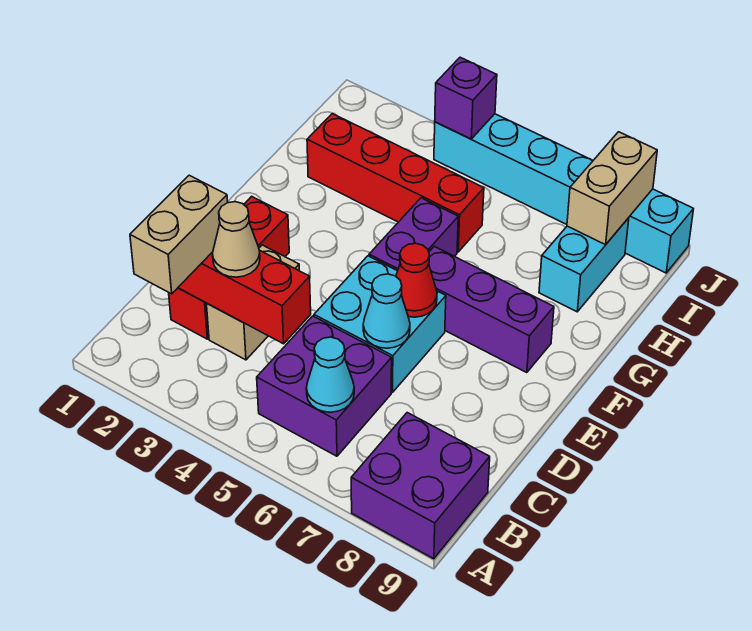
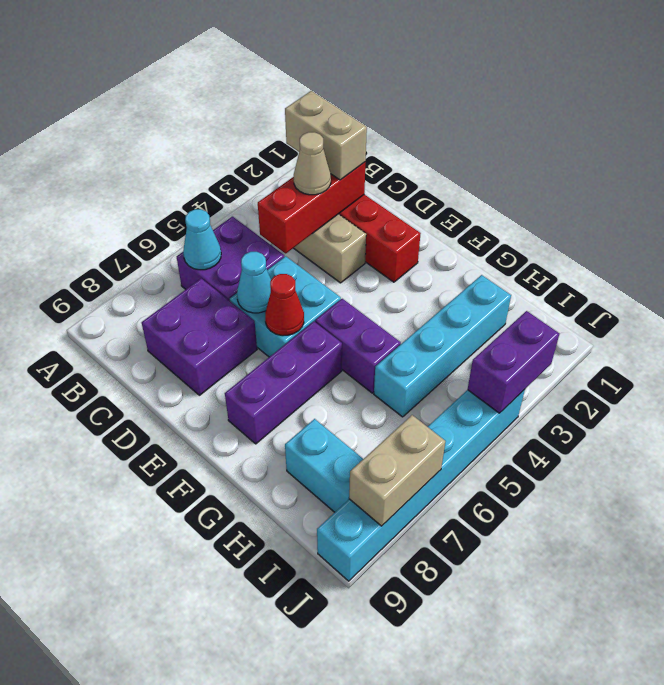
purple brick A8:B9 level 1 -> purple brick C7:D8 level 1
red brick H2:H5 level 1 -> cyan brick H2:H5 level 1
tan brick I8:J8 level 2 -> tan brick J7:J8 level 2
purple brick J4 level 2 -> purple brick J3:J4 level 2

